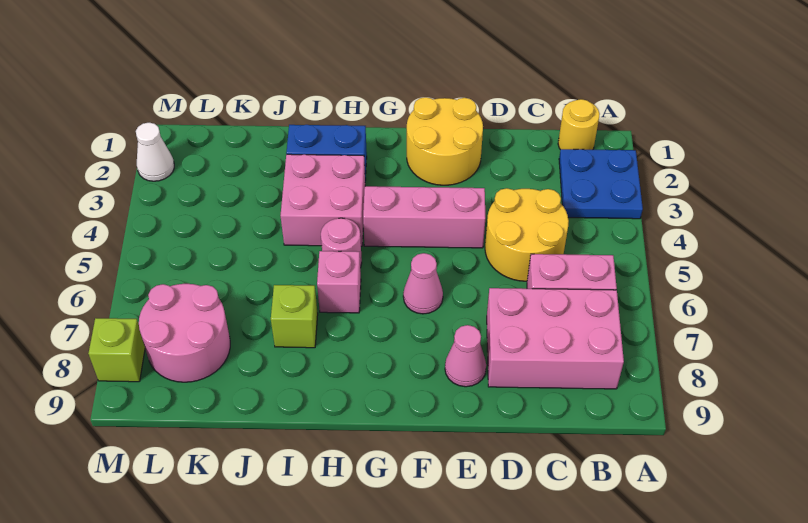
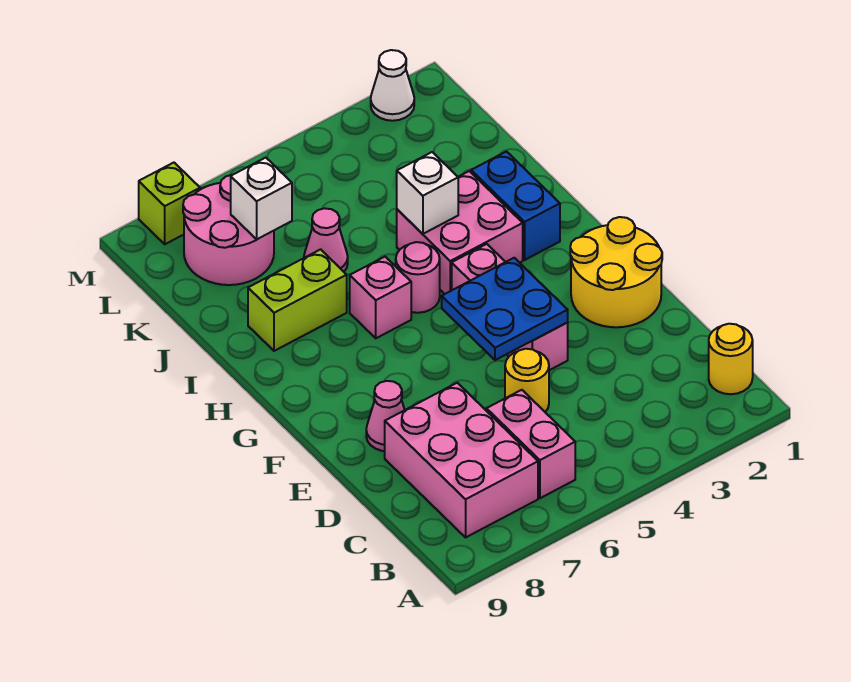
blue plate A2:B3 level 1 -> blue plate E4:F5 level 2
yellow round brick C4:D5 level 1 -> yellow round brick D5 level 1
pink cone F6 level 1 -> pink cone J6 level 1
none -> white brick I4 level 2
lime brick I7 level 1 -> lime brick I7:I8 level 1
none -> white brick K7 level 2

